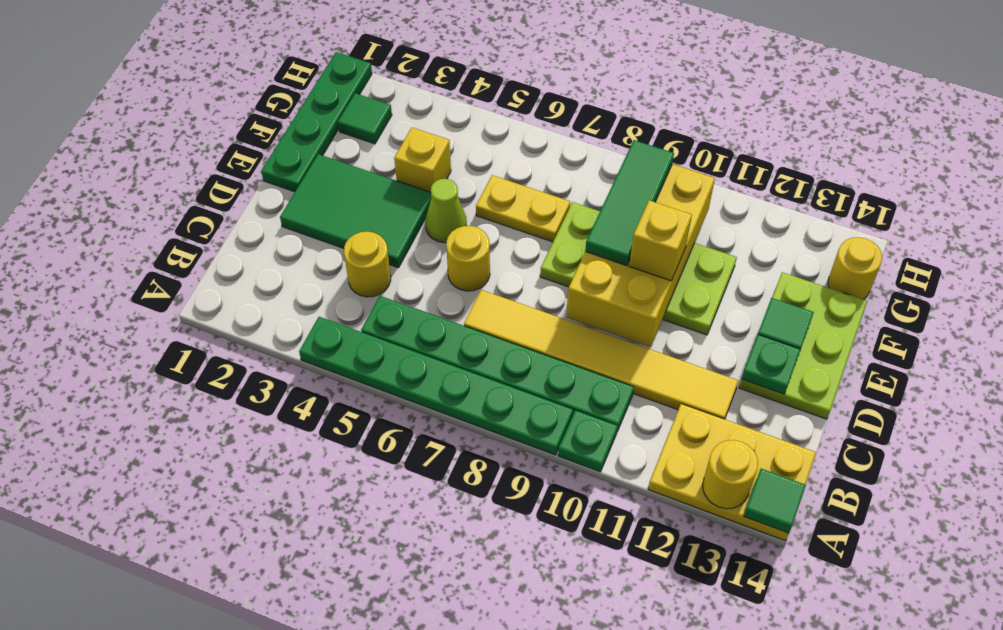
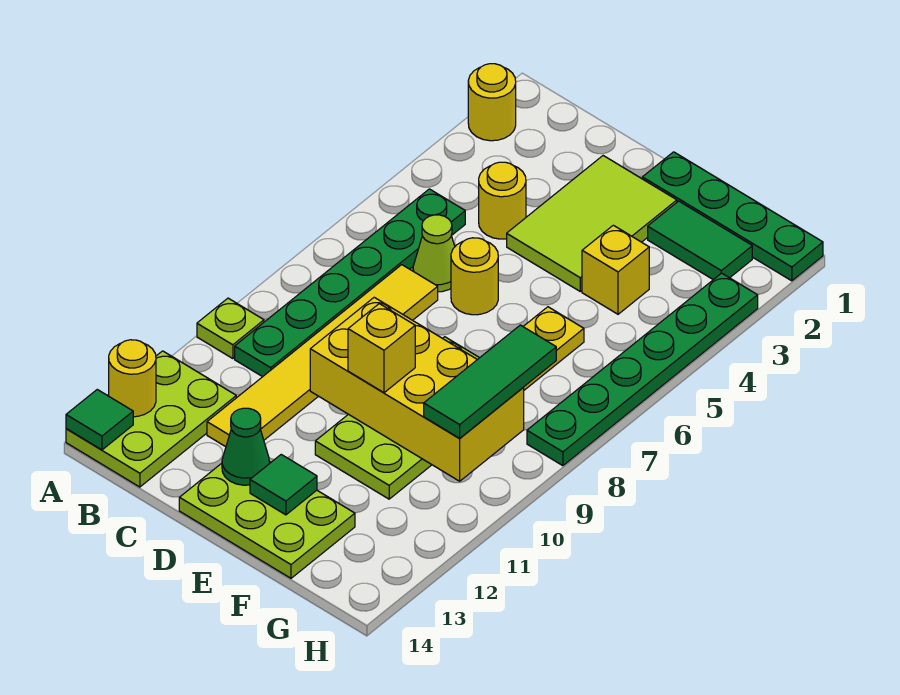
green plate A4:A9 level 1 -> green plate H3:H8 level 1
green plate A10 level 1 -> lime plate A10 level 1
yellow plate A12:B14 level 1 -> lime plate A12:B14 level 1
green tile D2:E4 level 1 -> lime tile D2:E4 level 1
green plate D13 level 2 -> green cone D13 level 2
lime cone E5 level 1 -> lime cone C6 level 1
green tile E9:G9 level 3 -> green tile G8:G10 level 3
green tile G2 level 1 -> green tile F2:G2 level 1
yellow round brick G14 level 1 -> yellow round brick A2 level 1

